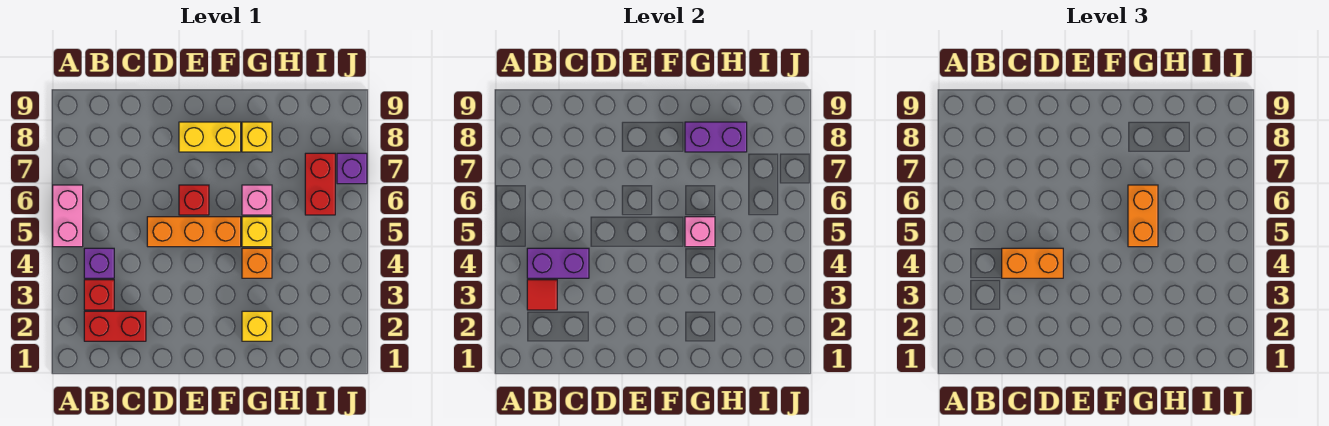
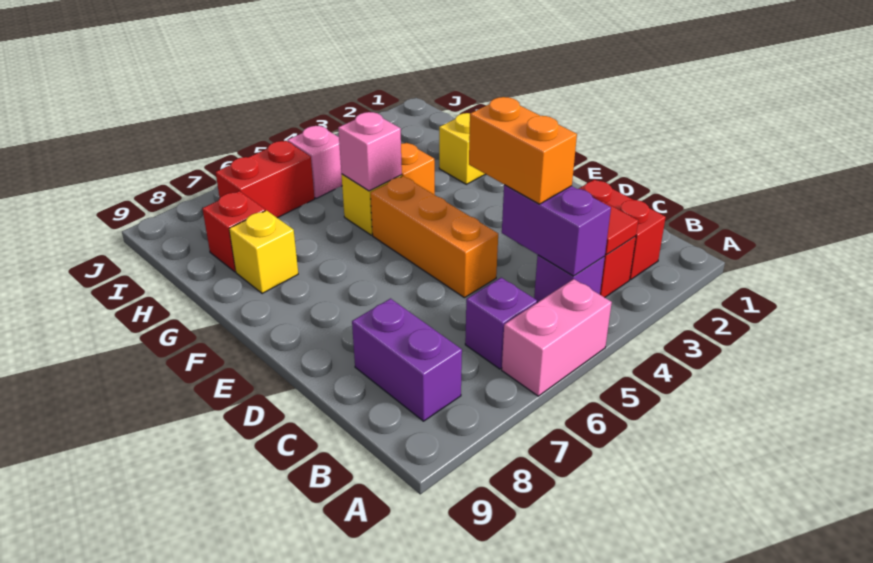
red brick E6 level 1 -> red brick H8 level 1
yellow brick E8:F8 level 1 -> none
orange brick G5:G6 level 3 -> none
pink brick G6 level 1 -> pink brick I5 level 1
purple brick G8:H8 level 2 -> purple brick B8:C8 level 1
purple brick J7 level 1 -> purple brick B6 level 1

